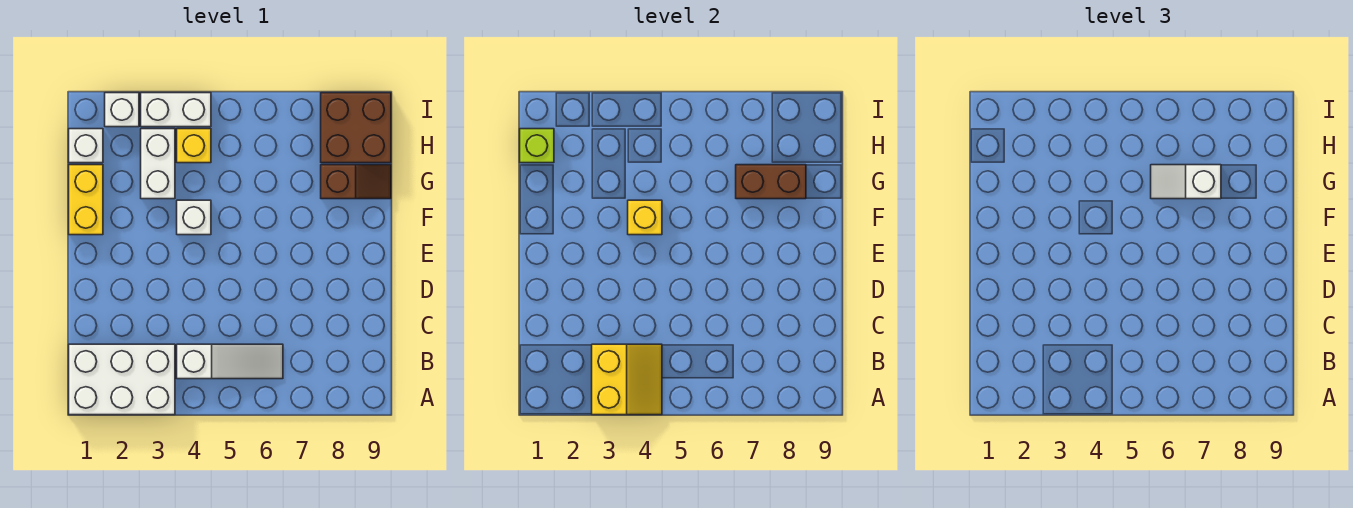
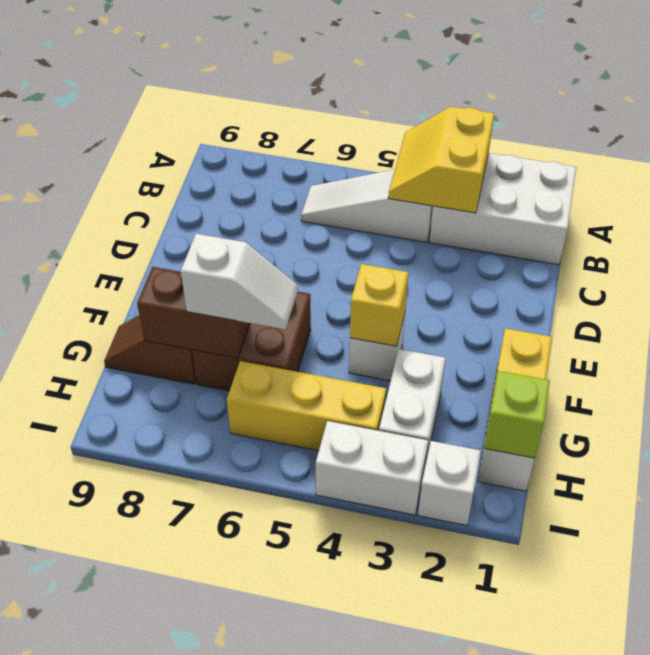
yellow brick H4 level 1 -> yellow brick H4:H6 level 1
brown brick H8:I9 level 1 -> brown brick F6:G7 level 1

